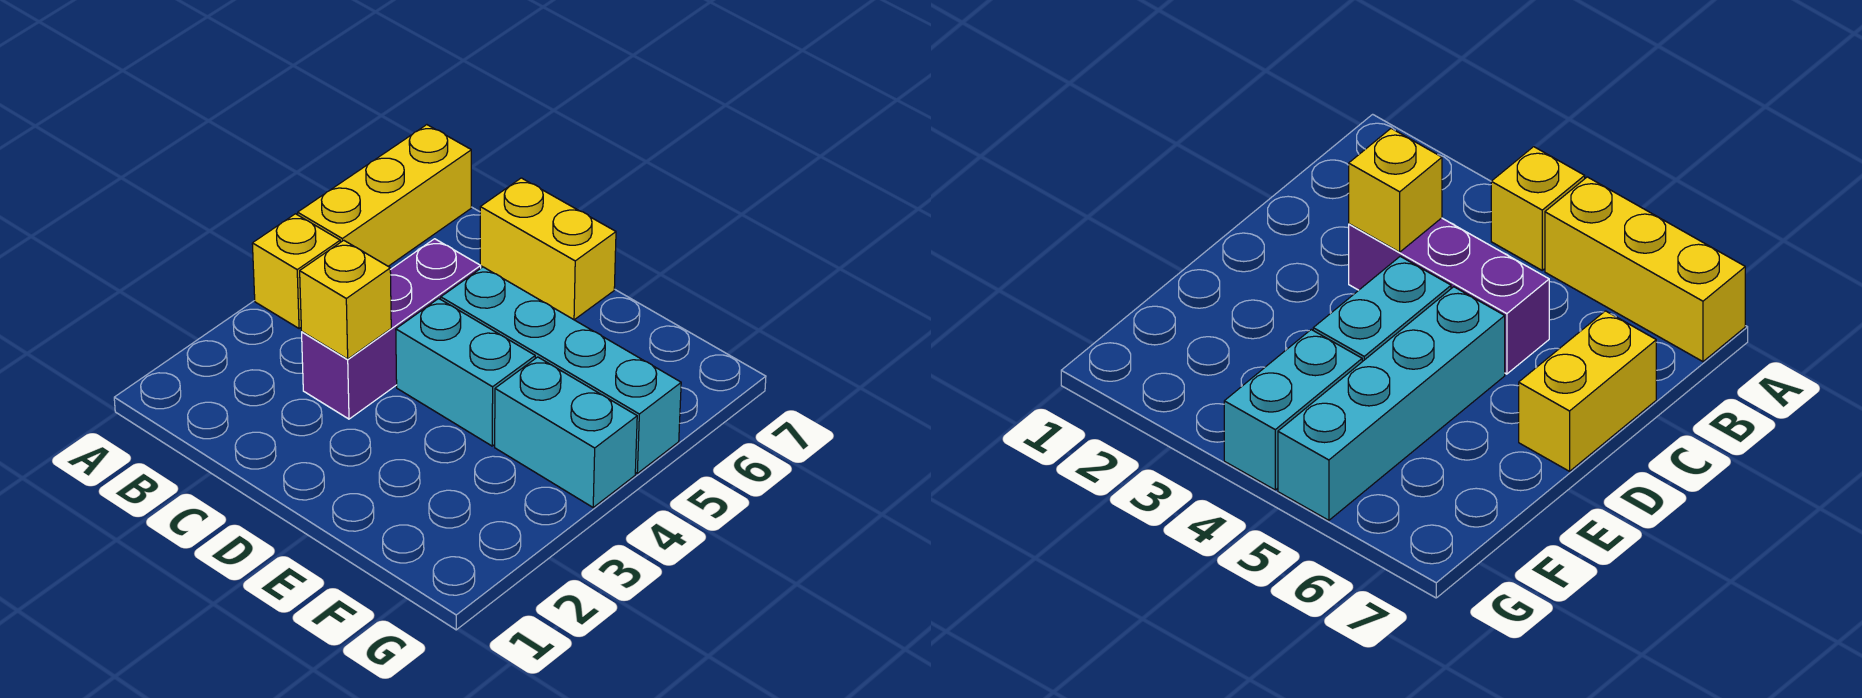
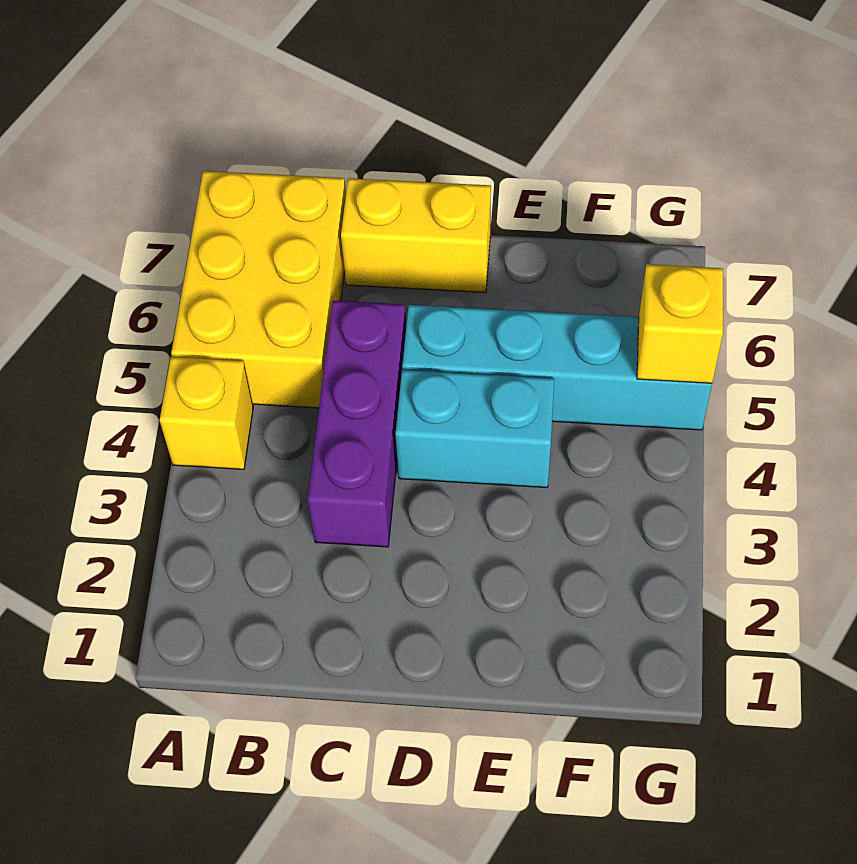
yellow brick A5:A7 level 1 -> yellow brick A5:B7 level 1
yellow brick C3 level 2 -> yellow brick G5 level 2
cyan brick F4:G4 level 1 -> none

